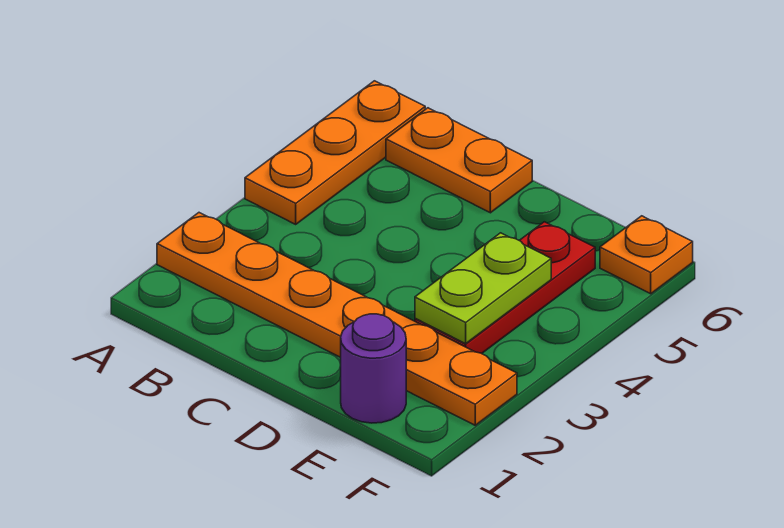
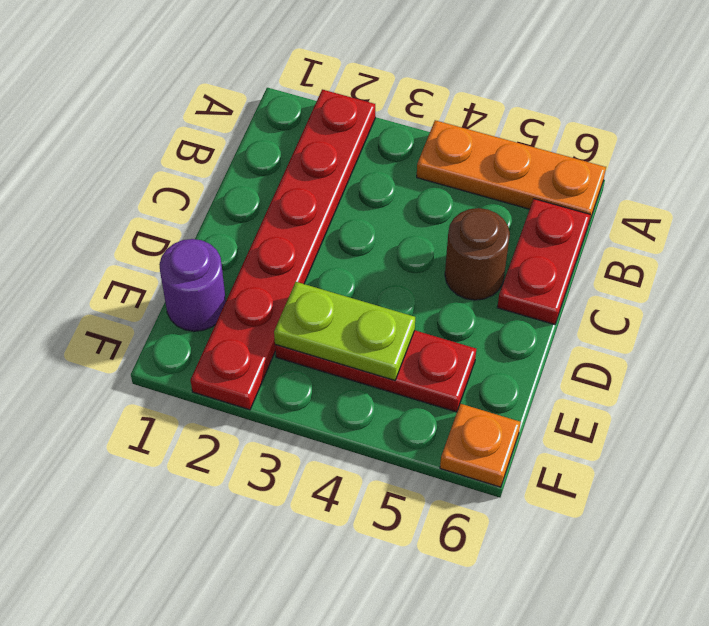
orange plate A2:F2 level 1 -> red plate A2:F2 level 1
orange plate B6:C6 level 1 -> red plate B6:C6 level 1
none -> brown round brick C5 level 1

